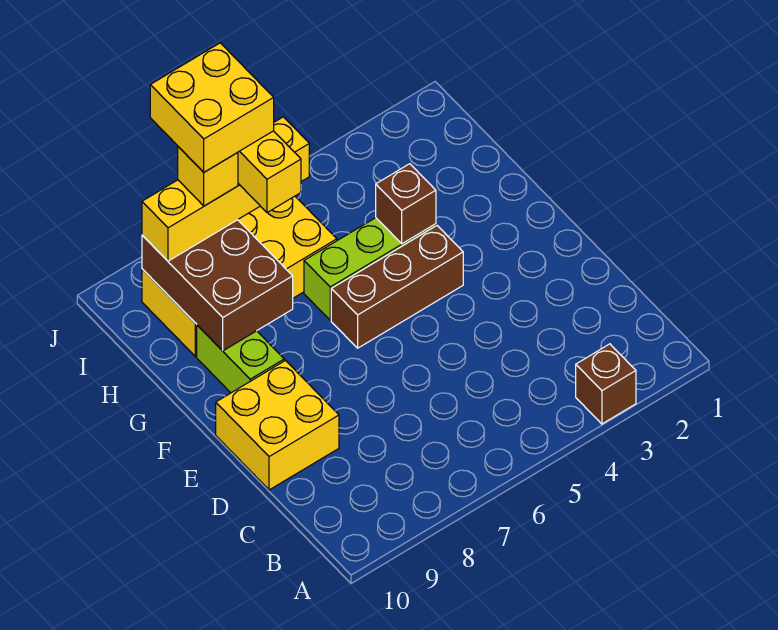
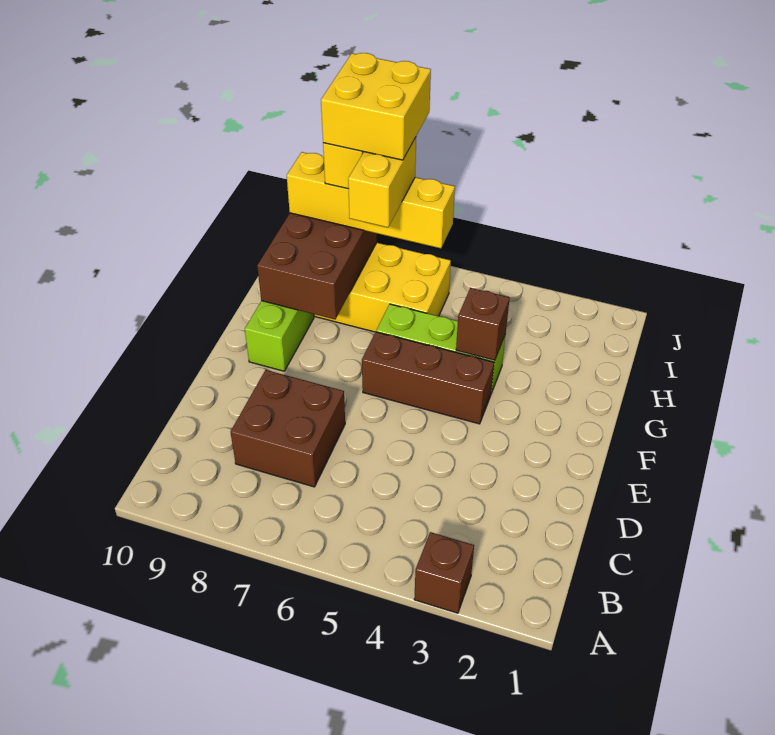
none -> brown brick C7:D8 level 1
yellow brick D9:E10 level 1 -> none

